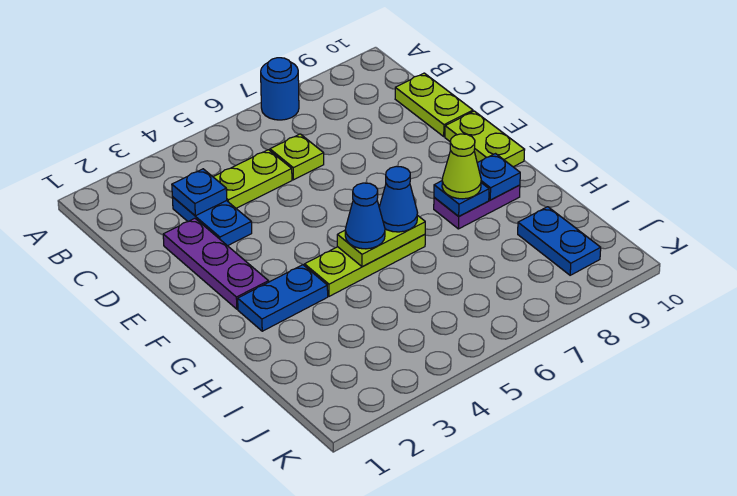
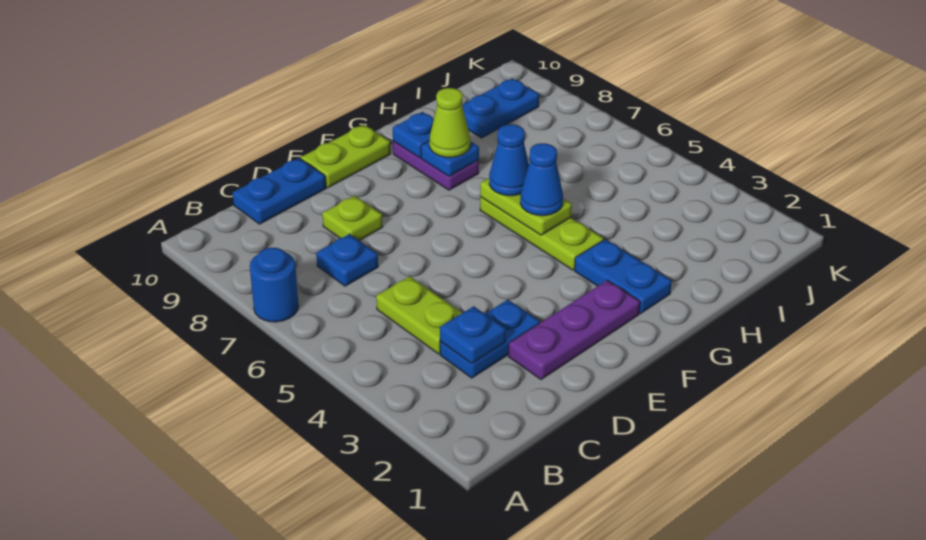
lime plate C6 level 1 -> lime plate D8 level 1
none -> blue plate C7 level 1
lime plate C10:D10 level 1 -> blue plate C10:D10 level 1

